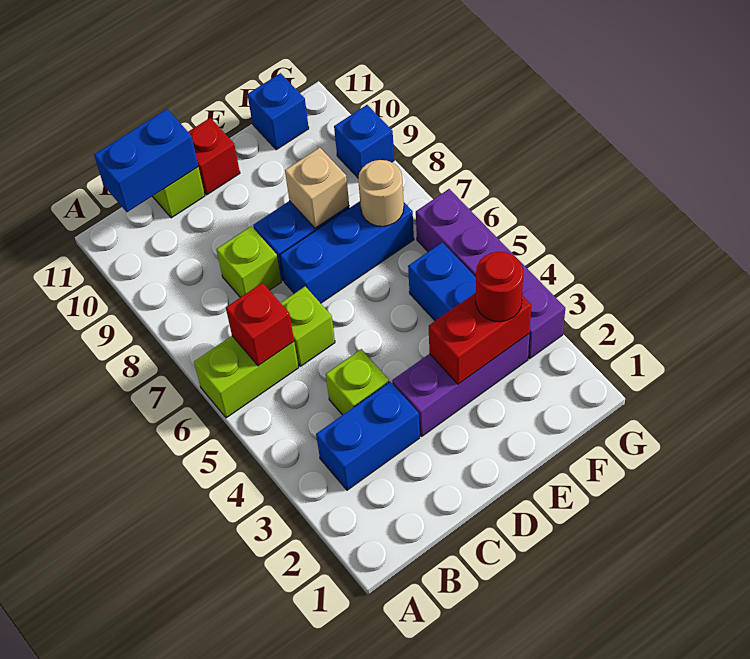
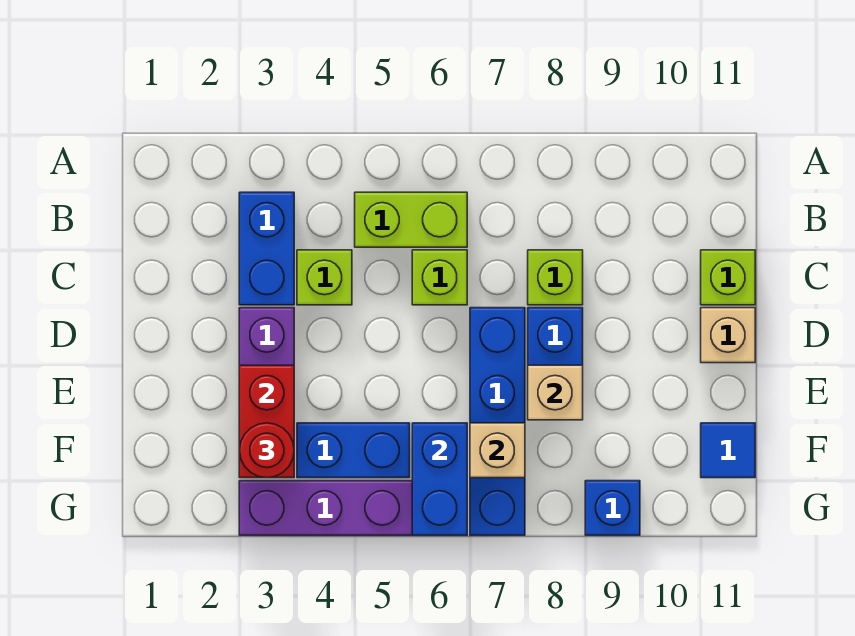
lime brick A6:B6 level 1 -> lime brick B5:B6 level 1
red brick B6 level 2 -> none
blue brick B11:C11 level 2 -> blue brick F6:G6 level 2
blue brick D7:F7 level 1 -> blue brick D7:G7 level 1
red brick D11 level 1 -> tan brick D11 level 1
tan round brick F7 level 2 -> tan brick F7 level 2
blue brick F11 level 1 -> blue tile F11 level 1

